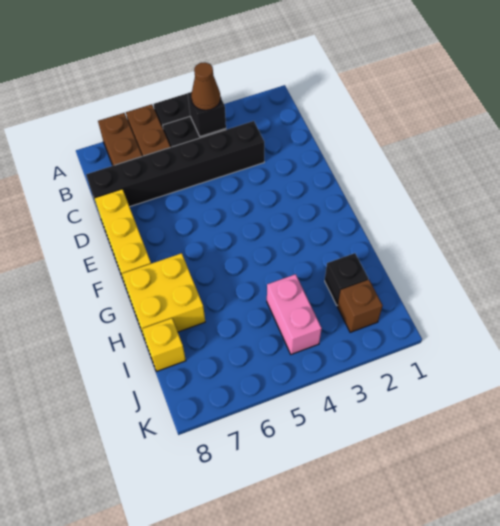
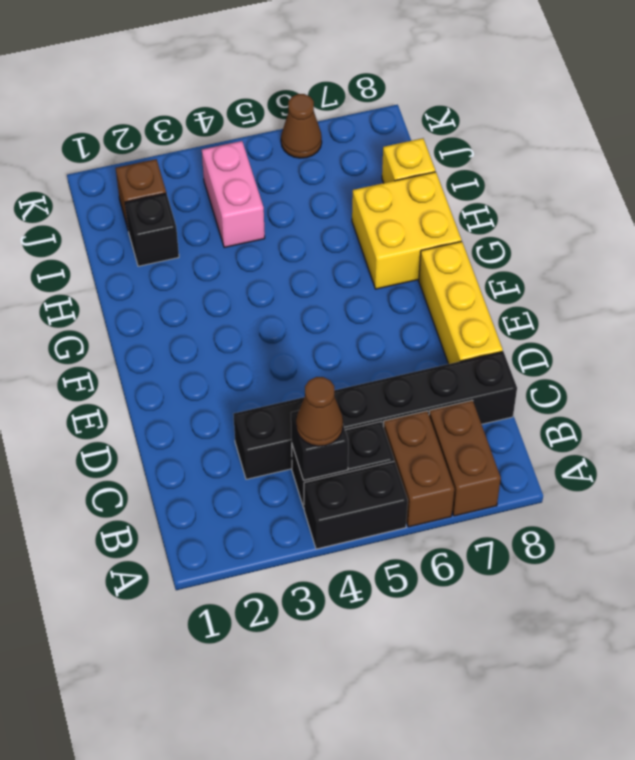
none -> brown cone K6 level 1

